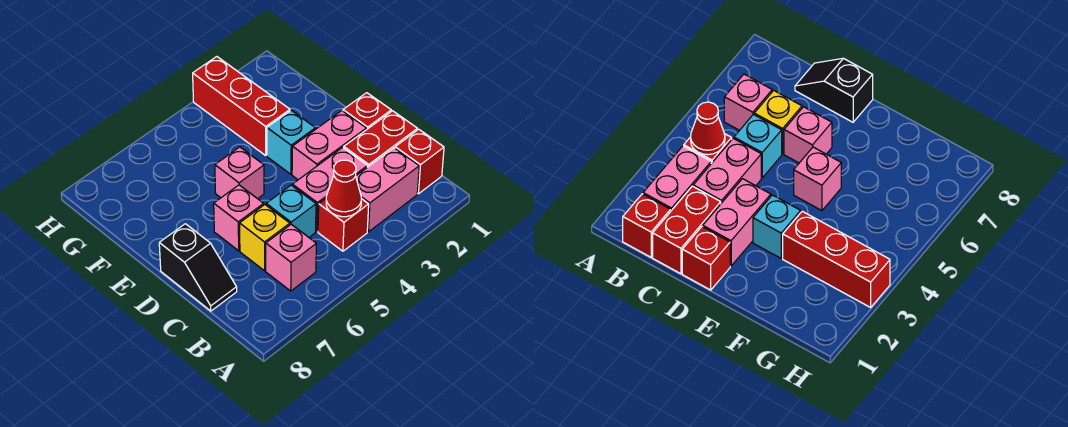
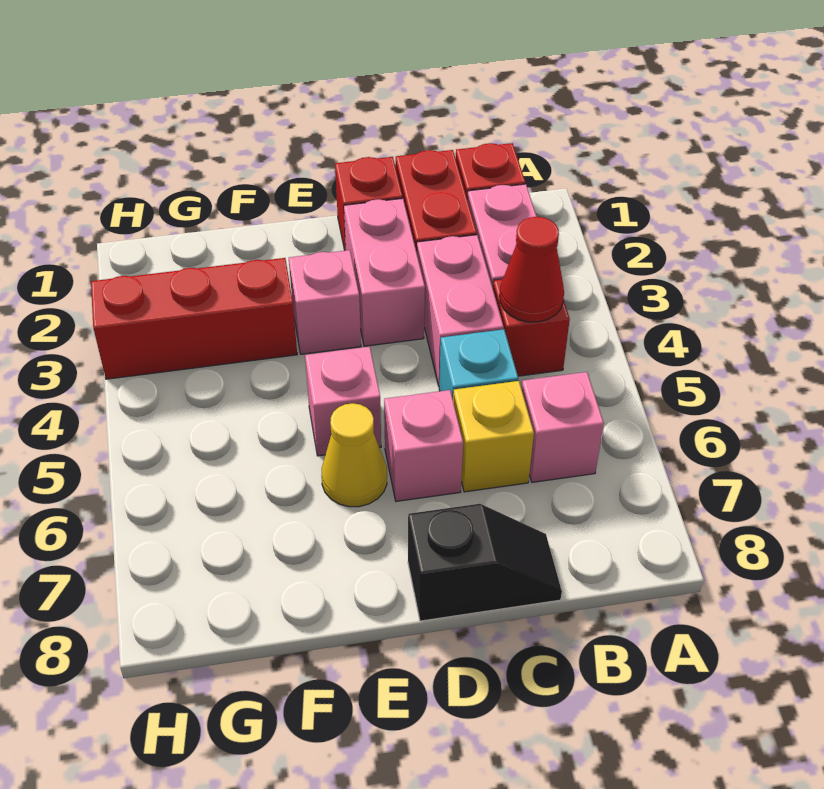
cyan brick E3 level 1 -> pink brick E3 level 1
none -> yellow cone E6 level 1

